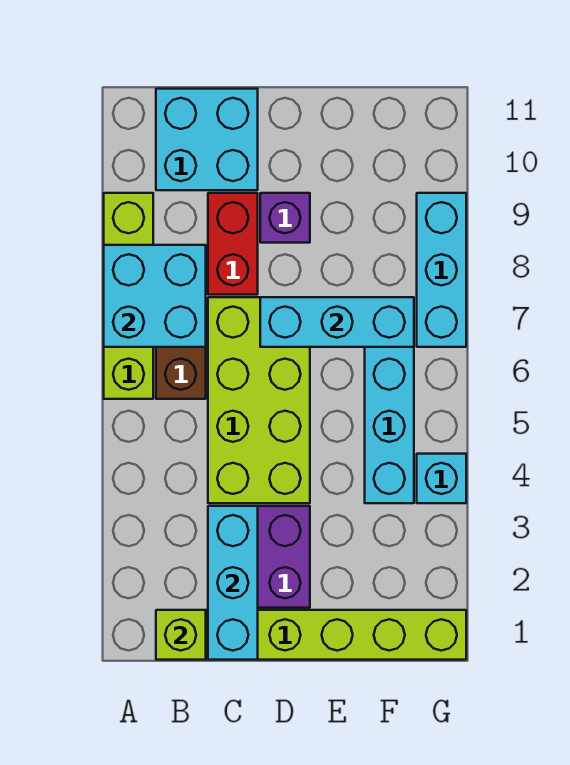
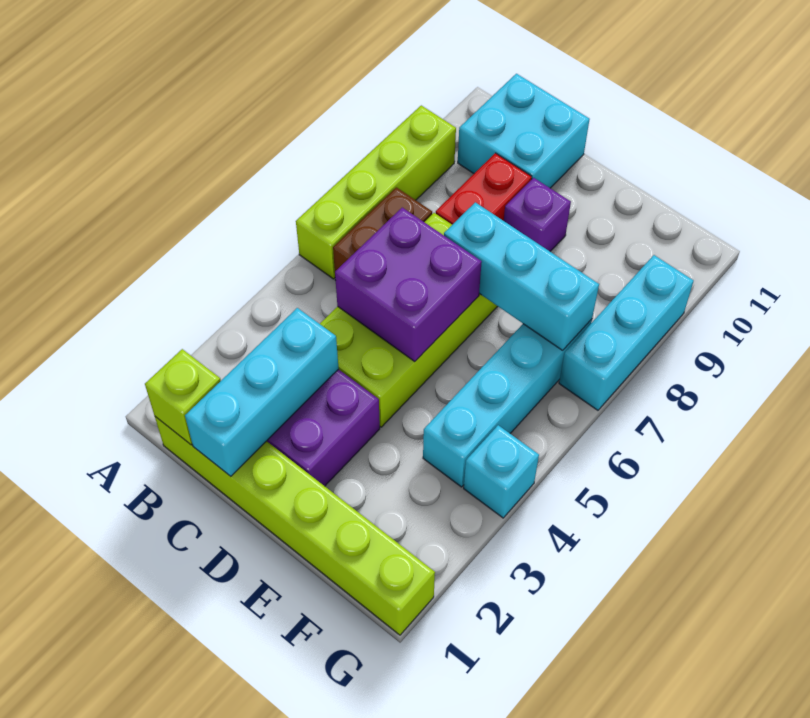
cyan brick A7:B8 level 2 -> none
none -> purple brick C5:D6 level 2

